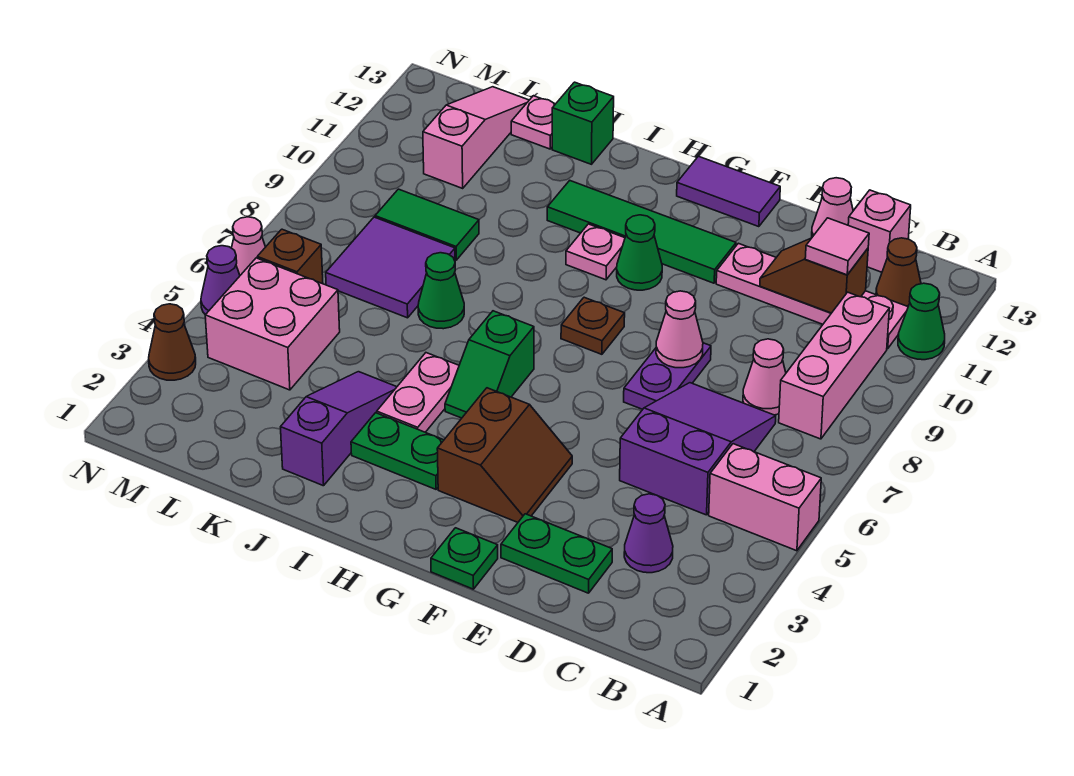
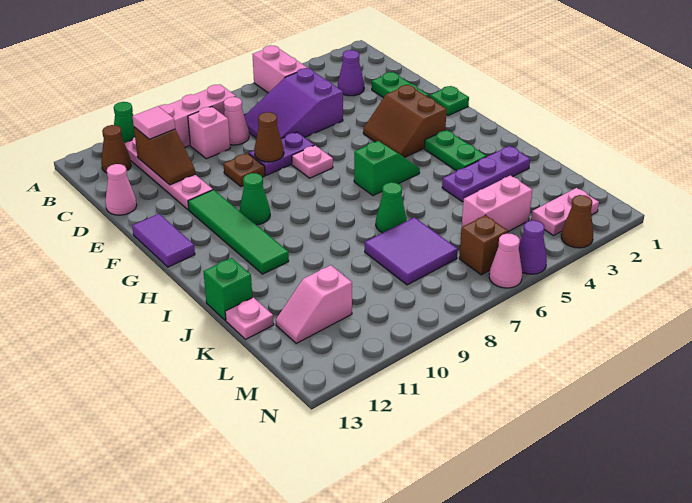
pink brick C13 level 1 -> pink brick C9 level 1
pink cone E8 level 2 -> brown cone E8 level 2
brown slope F3:G4 level 1 top G -> brown slope F3:G4 level 1 top 3
brown plate G8 level 1 -> brown plate E9 level 1
pink plate H10 level 1 -> pink plate F7 level 1
pink plate I4:I5 level 1 -> pink plate M2:M3 level 1
purple slope J2:J4 level 1 top 2 -> purple plate J2:J4 level 1
green tile K9:L9 level 1 -> none
pink brick L4:M5 level 1 -> pink brick L4:L5 level 1
pink slope L11:L13 level 1 top 11 -> pink slope L11:L12 level 1 top 11

